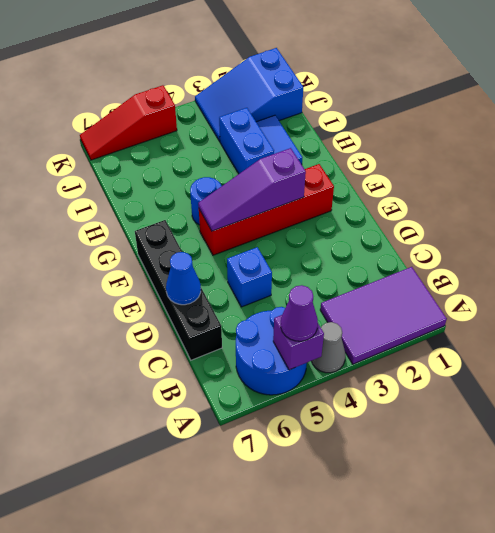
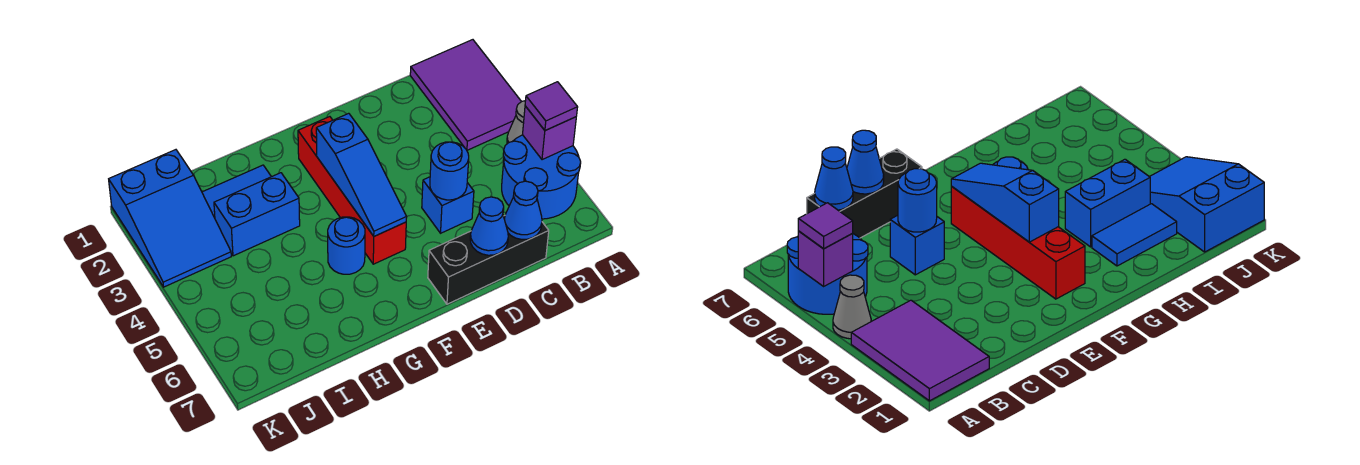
purple cone A5 level 3 -> purple tile A5 level 3
black brick C7:F7 level 1 -> black brick C7:E7 level 1
none -> blue cone C7 level 2
none -> blue round brick D5 level 2
purple slope F3:F5 level 2 top 3 -> blue slope F3:F5 level 2 top 3
red slope K5:K7 level 1 top 5 -> none

